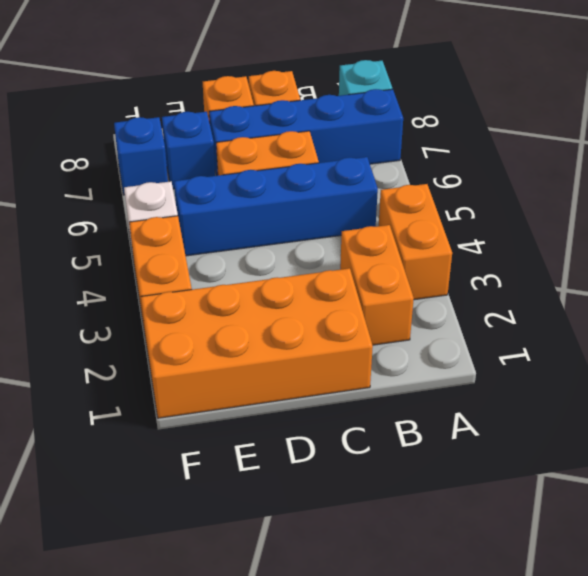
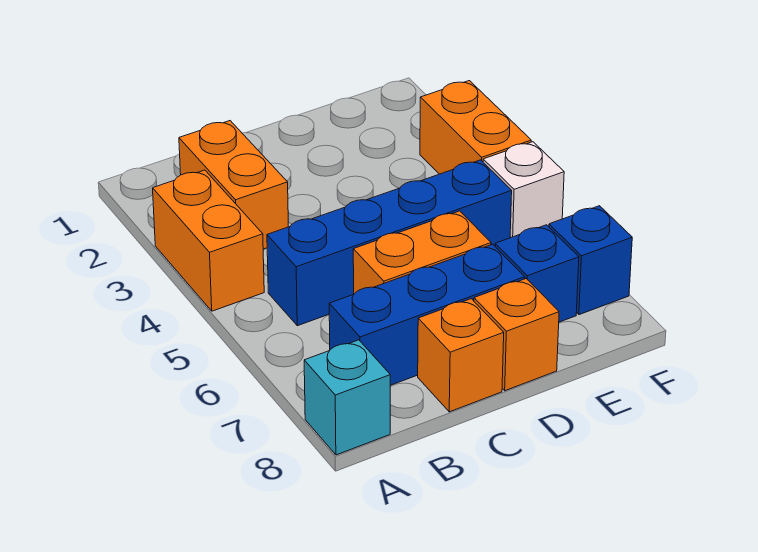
blue brick A7:D7 level 1 -> blue brick B7:D7 level 1
orange brick C1:F2 level 1 -> none

